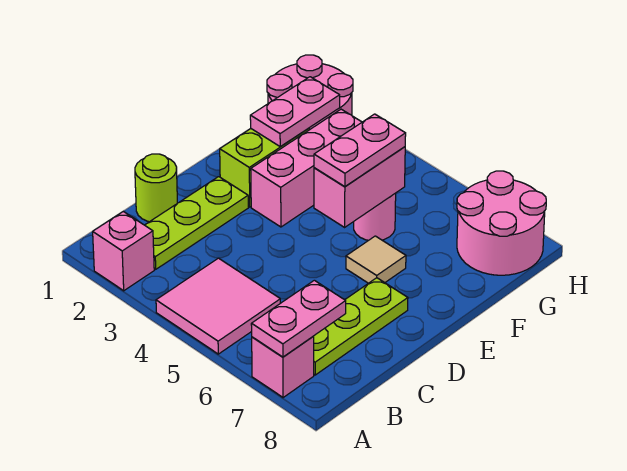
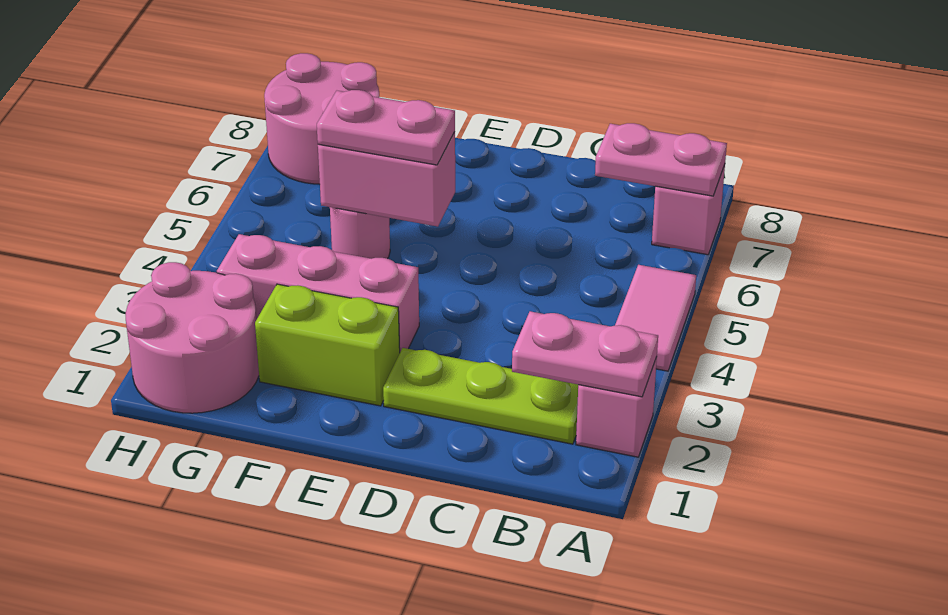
pink tile A4:B5 level 1 -> pink tile A4:A5 level 1
lime plate B7:D7 level 1 -> none
lime round brick C1 level 1 -> none
tan tile E6 level 1 -> none
pink plate F2:G2 level 2 -> pink plate A2:B2 level 2

